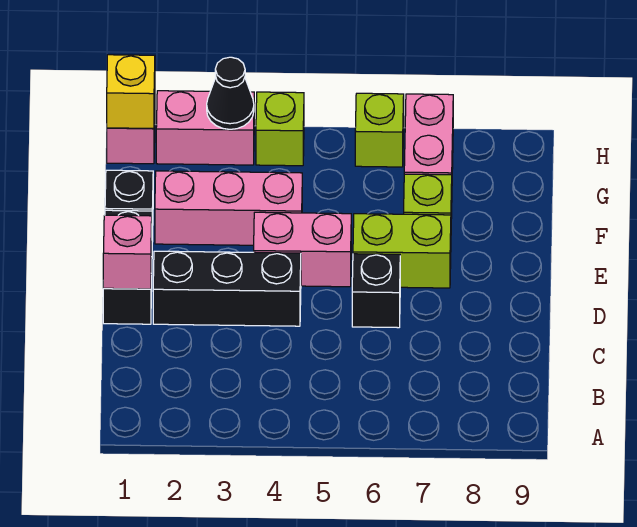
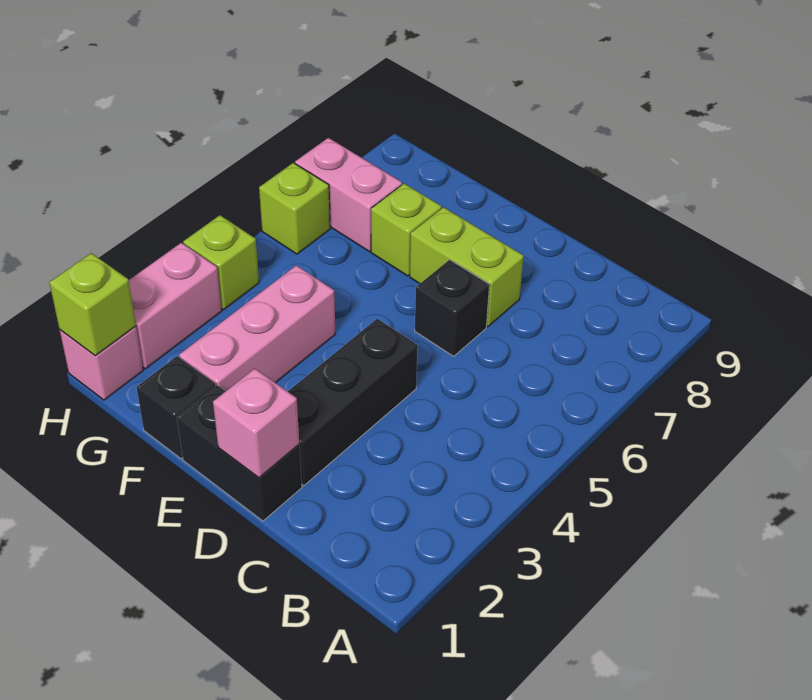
pink brick E4:E5 level 1 -> none
lime brick E6:E7 level 1 -> lime brick D7:E7 level 1
yellow brick H1 level 2 -> lime brick H1 level 2
black cone H3 level 2 -> none

